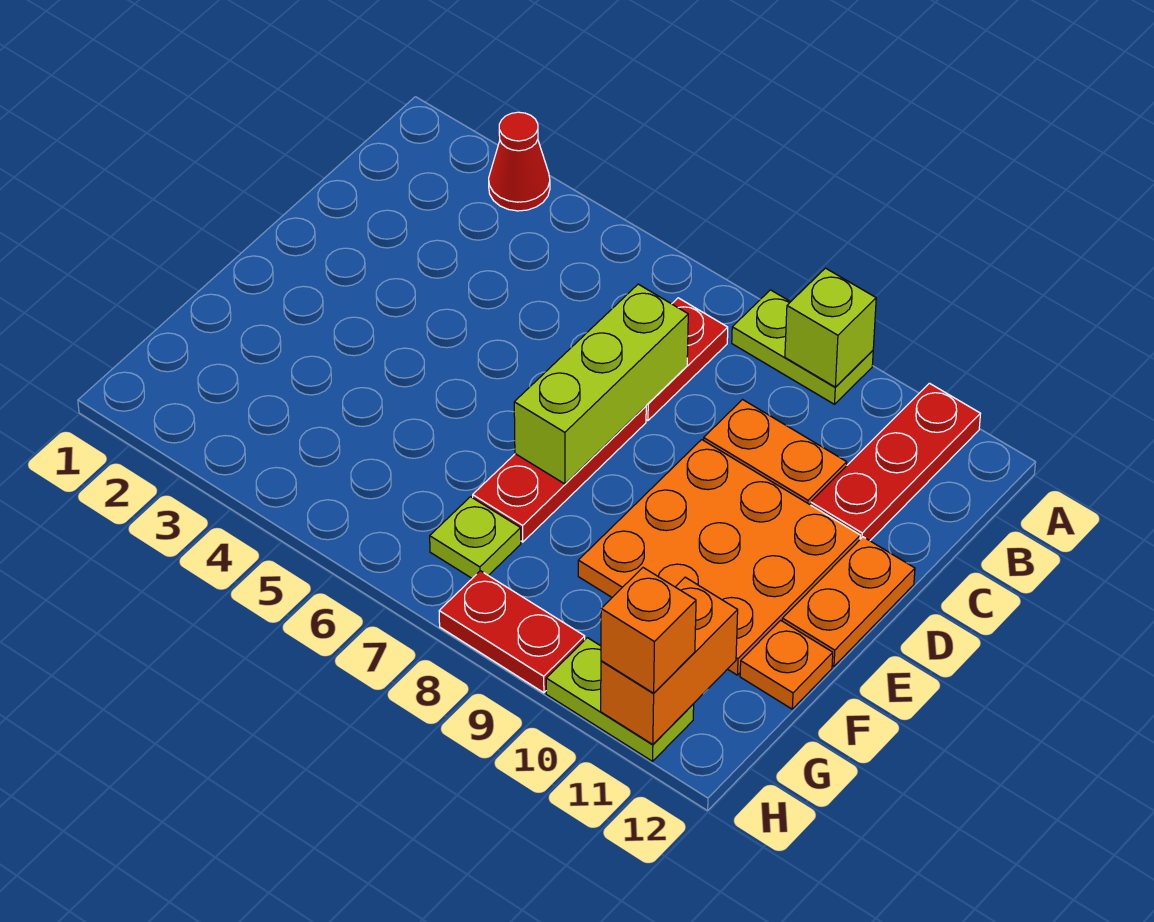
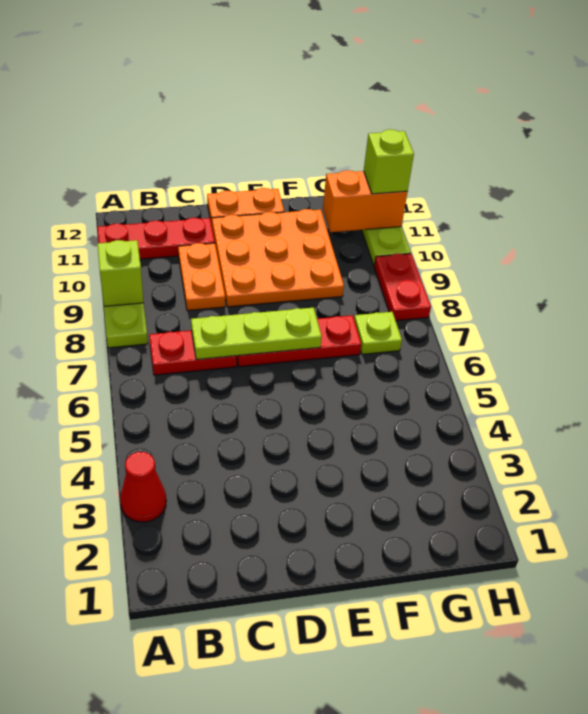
lime brick C7:E7 level 2 -> lime plate C7:E7 level 2
orange plate F12 level 1 -> none
orange brick H11 level 3 -> lime brick H11 level 3

